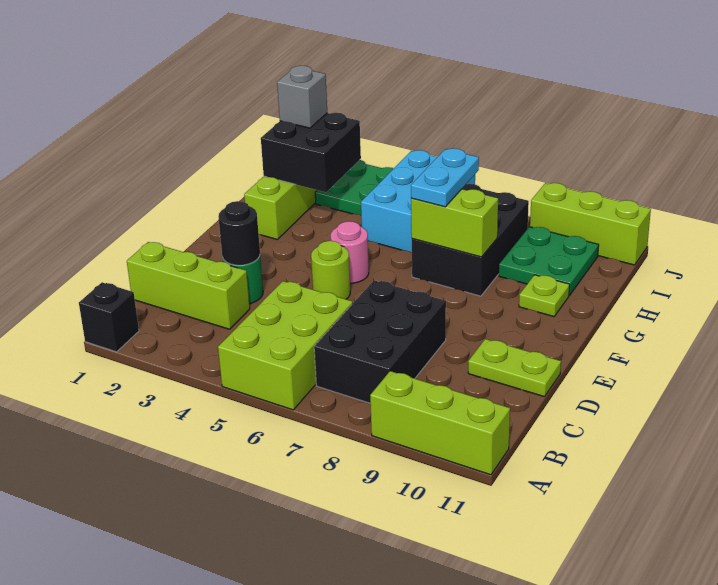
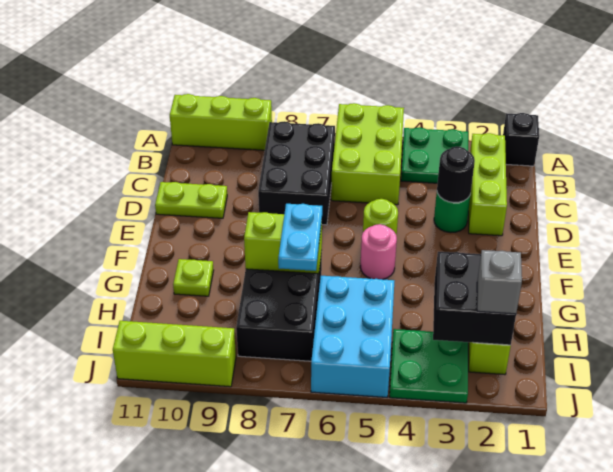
lime brick C1:C3 level 1 -> lime brick B2:D2 level 1
green plate H9:I10 level 1 -> green plate A3:B4 level 1

